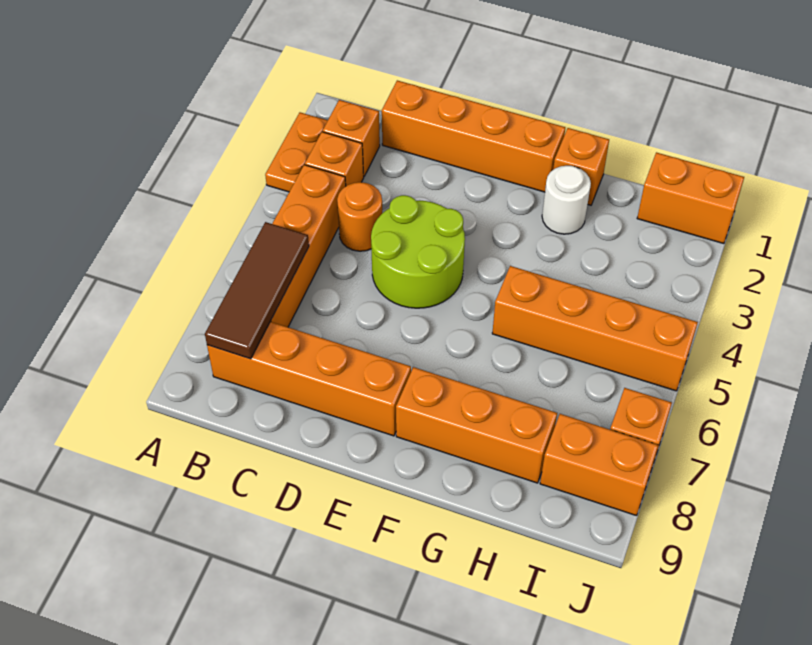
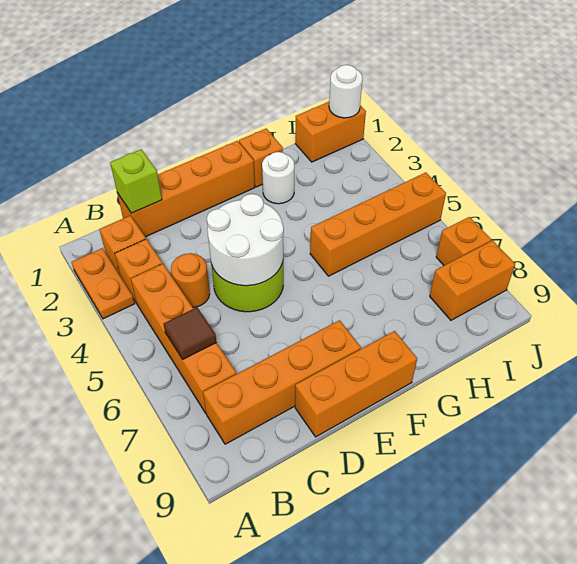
brown tile B6:B8 level 2 -> brown tile B6 level 2
none -> lime brick C1 level 2
none -> white round brick D4:E5 level 2
orange brick F8:H8 level 1 -> orange brick D9:F9 level 1
none -> white round brick J1 level 2

